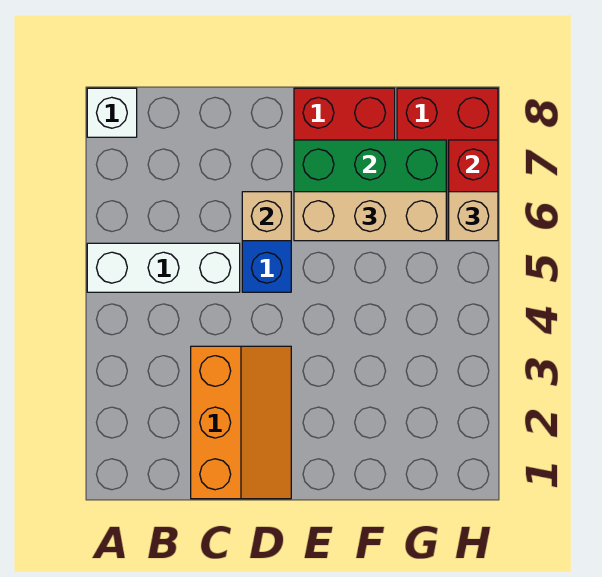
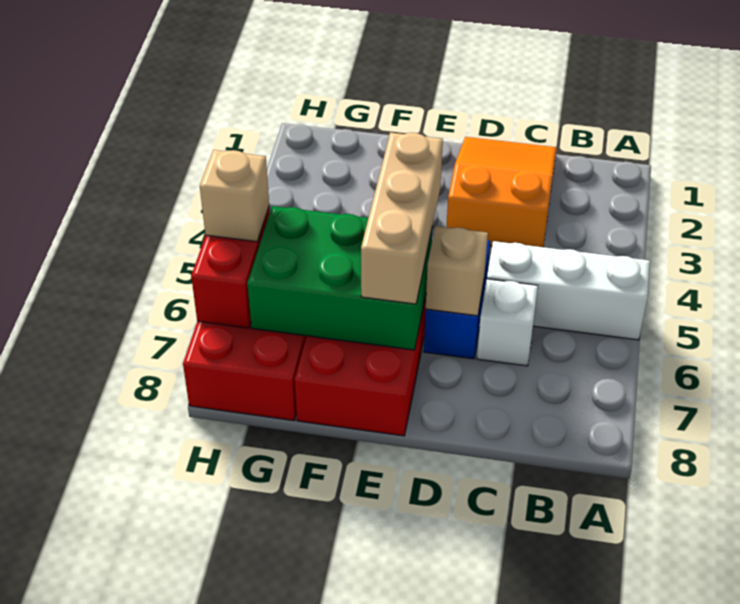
white brick A8 level 1 -> white brick C6 level 1
orange slope C1:D3 level 1 top C -> orange slope C1:D3 level 1 top 3
tan brick E6:G6 level 3 -> tan brick E5:E7 level 3

